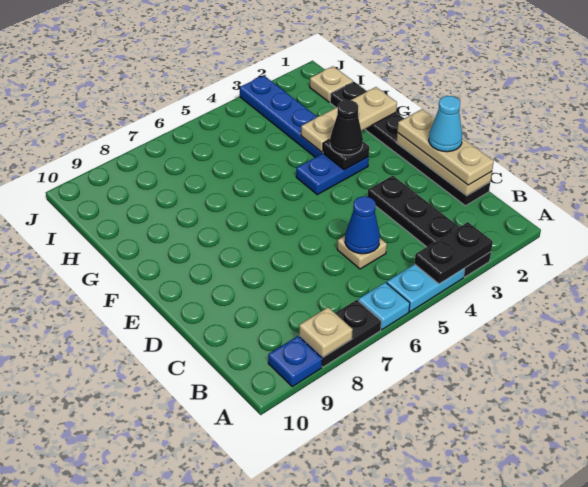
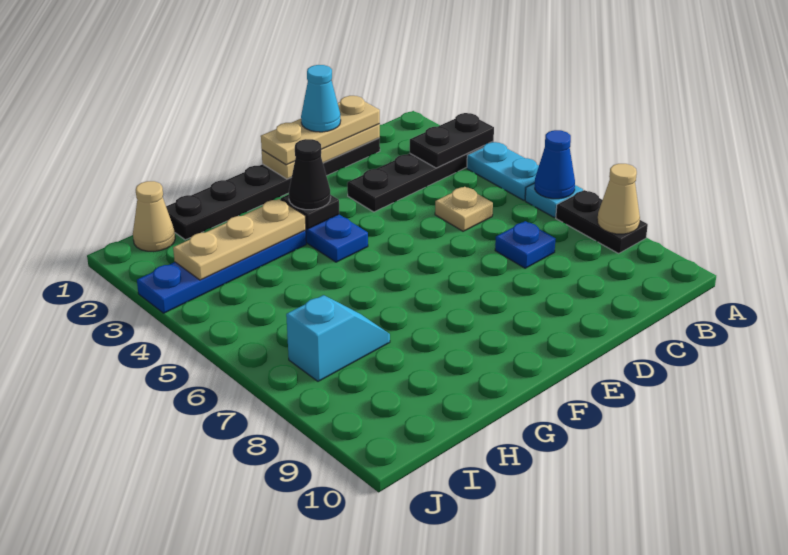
black plate A3:A4 level 2 -> black plate A3:B3 level 2
tan plate A8 level 2 -> tan cone A8 level 2
blue plate A9 level 1 -> blue plate C7 level 1
blue cone C5 level 2 -> blue cone A6 level 2
tan plate G1:G3 level 2 -> tan plate G3:I3 level 2
none -> cyan slope H7:I7 level 1 top I
tan plate I1 level 1 -> tan cone I1 level 1

